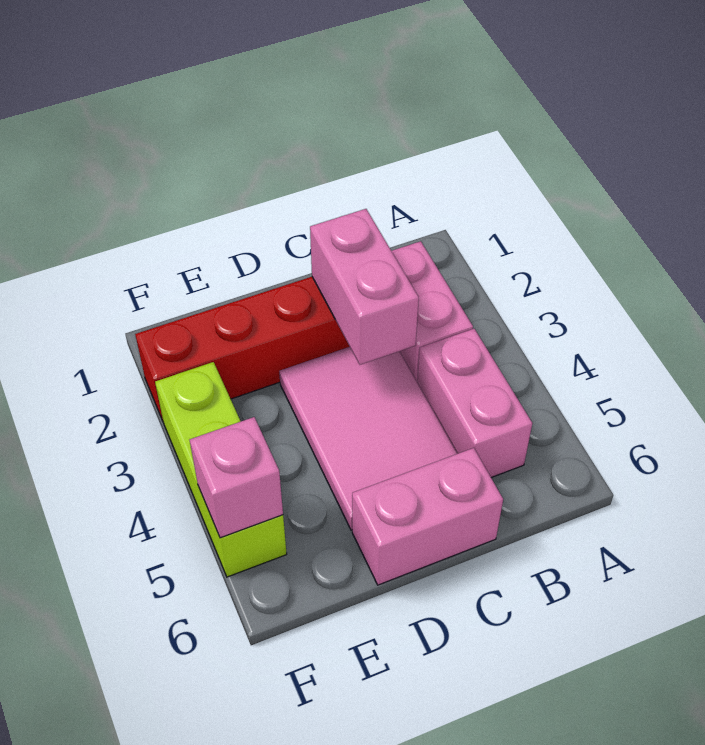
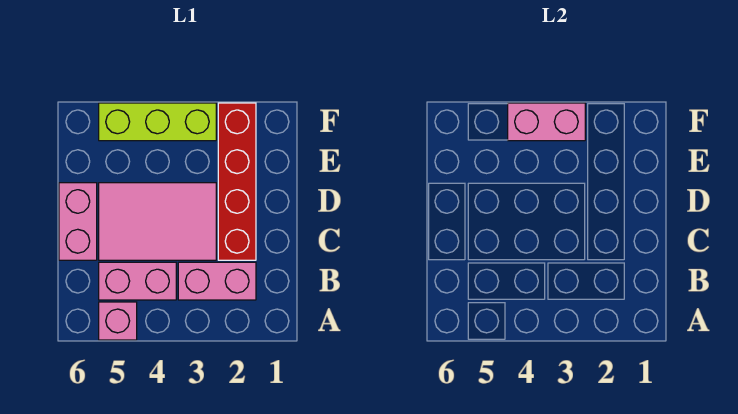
pink brick C2:C3 level 2 -> pink brick F3:F4 level 2
pink brick F5 level 2 -> pink brick A5 level 1

